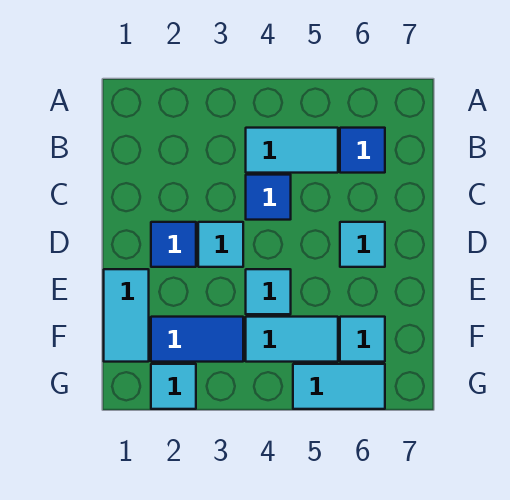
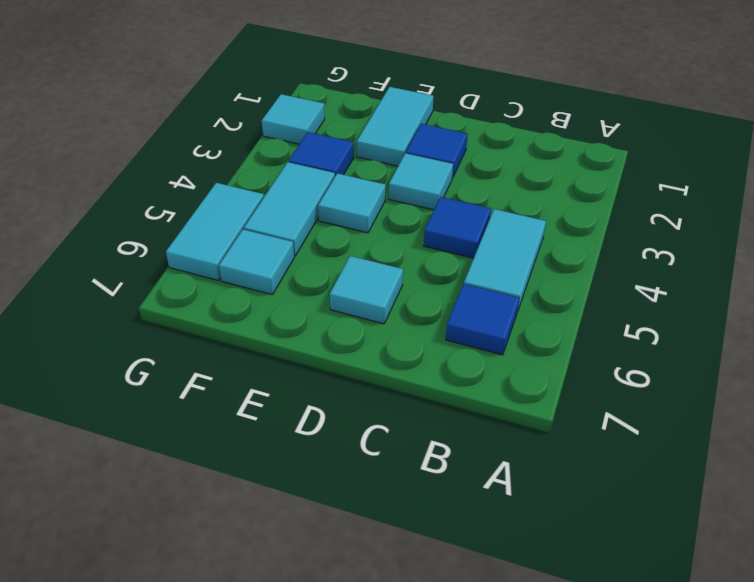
cyan tile E1:F1 level 1 -> cyan tile E1:E2 level 1
blue tile F2:F3 level 1 -> blue tile F3 level 1

